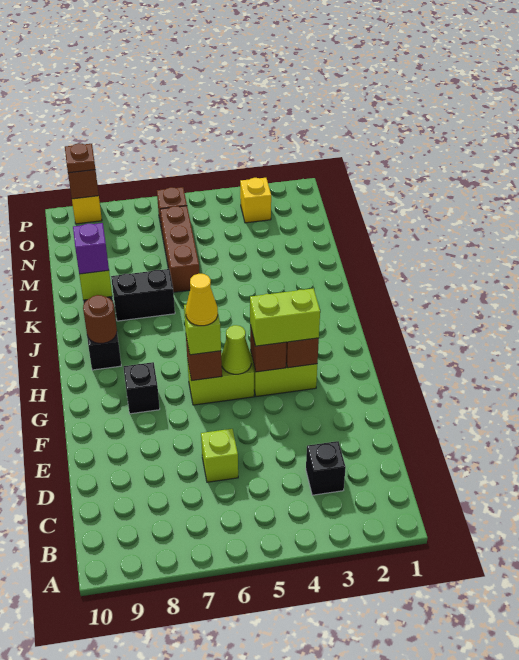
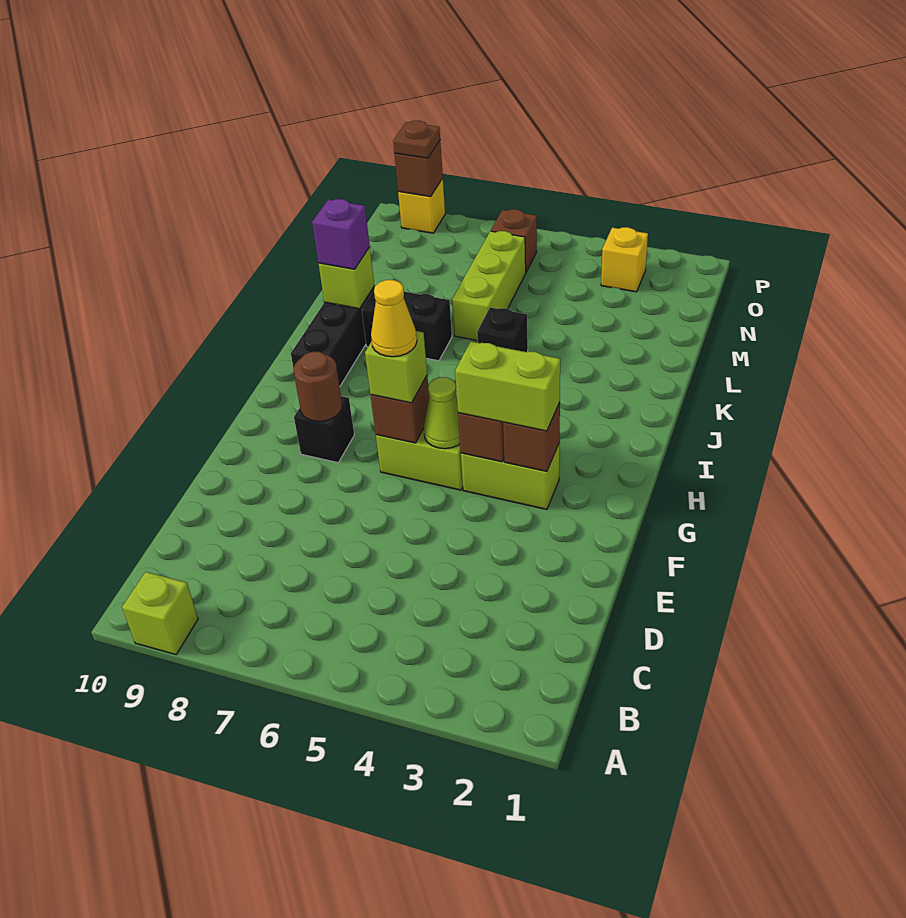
black brick C3 level 1 -> black brick K5 level 1
lime brick D6 level 1 -> lime brick A9 level 1
brown round brick I9 level 2 -> brown round brick G8 level 2
brown brick L6:N6 level 1 -> lime brick L6:N6 level 1

